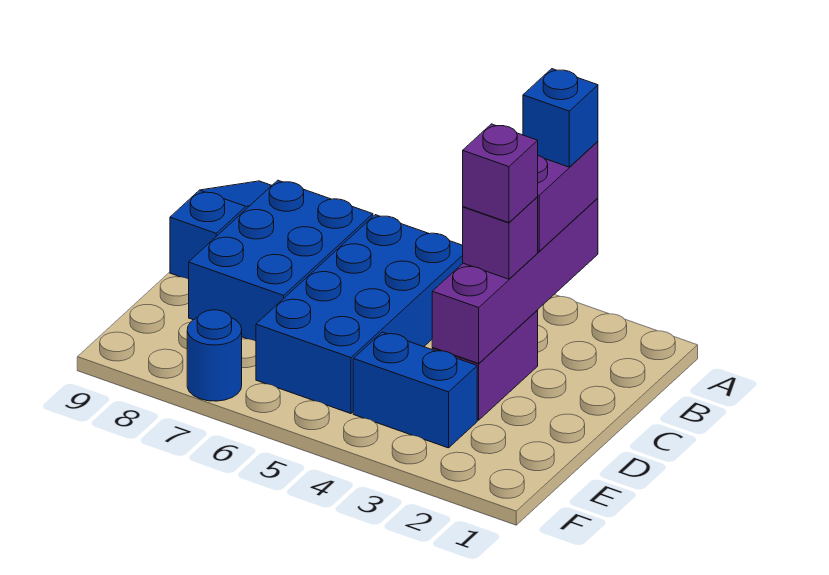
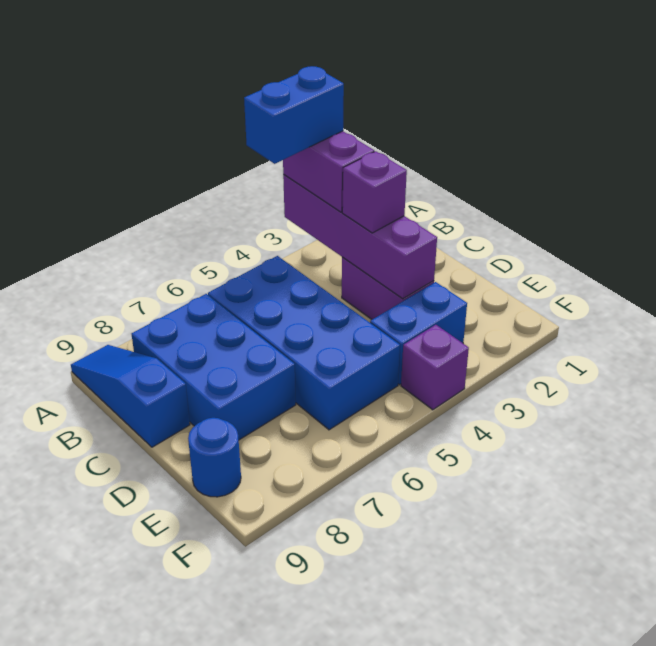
blue brick A3 level 4 -> blue brick A3:A4 level 4
purple brick C3 level 4 -> purple brick F4 level 1
blue round brick F7 level 1 -> blue round brick E9 level 1

